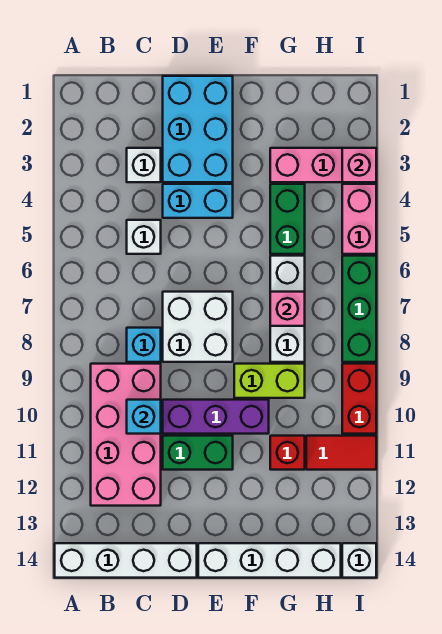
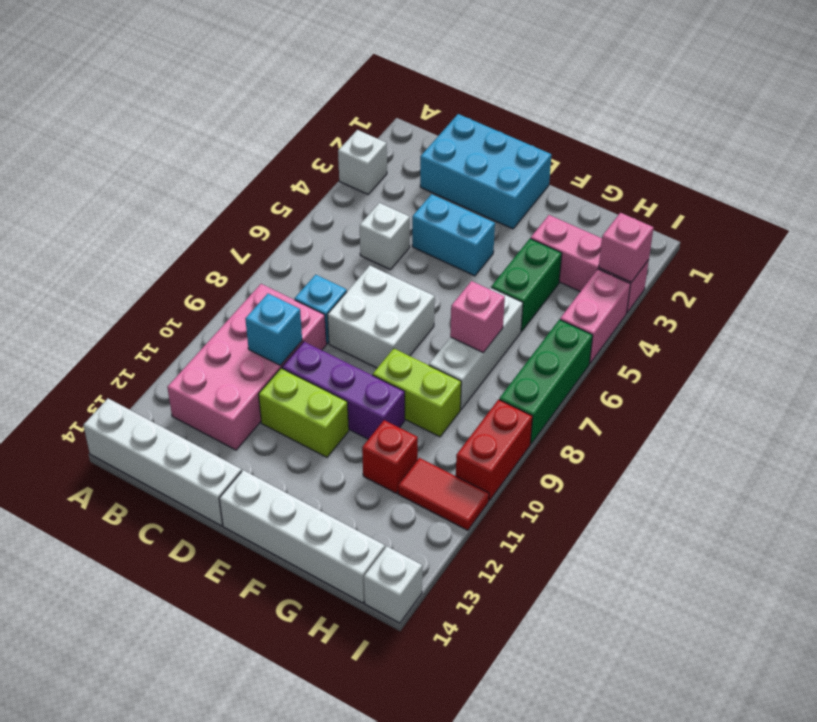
white brick C3 level 1 -> white brick A3 level 1
cyan brick D1:E3 level 1 -> cyan brick C1:E2 level 1
green brick D11:E11 level 1 -> lime brick D11:E11 level 1

